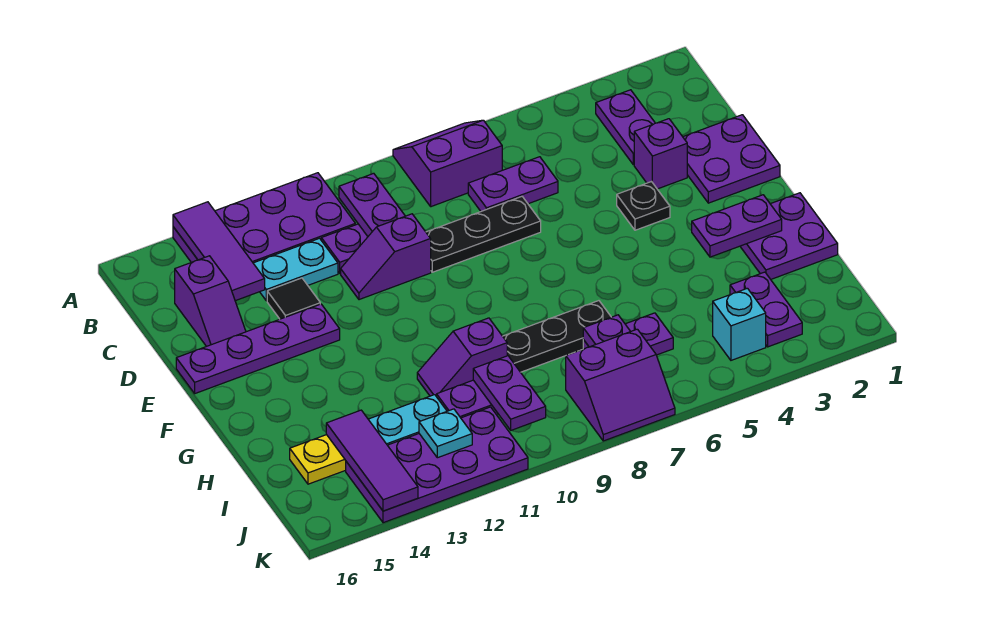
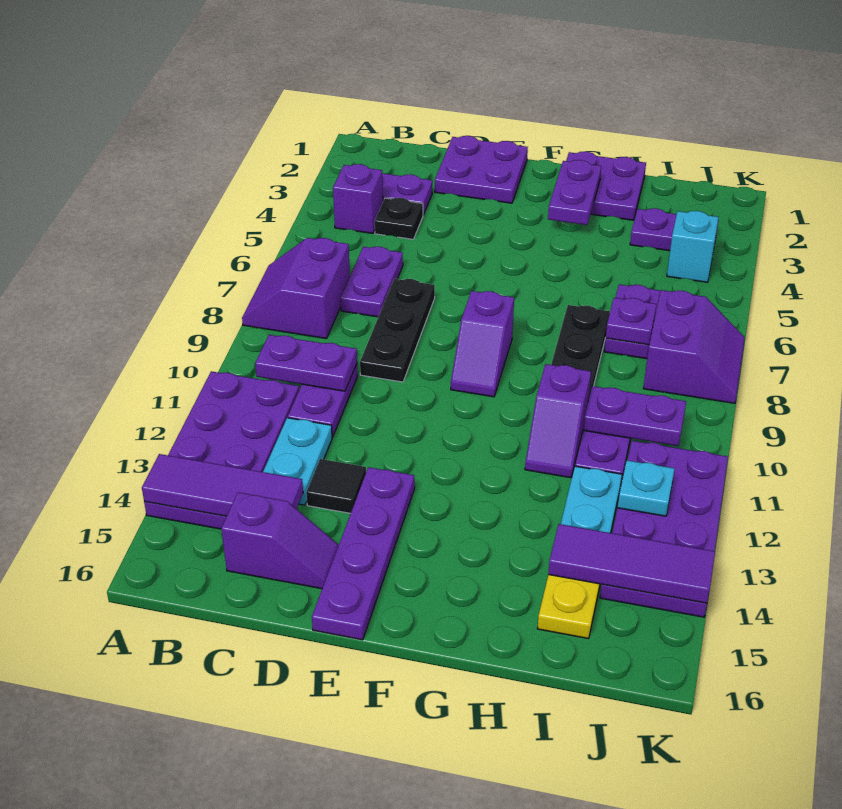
purple brick D3 level 1 -> purple brick B4 level 1
purple slope D10:D11 level 1 top 10 -> purple slope F8:F9 level 1 top 8
black plate E4 level 1 -> black plate C4 level 1

